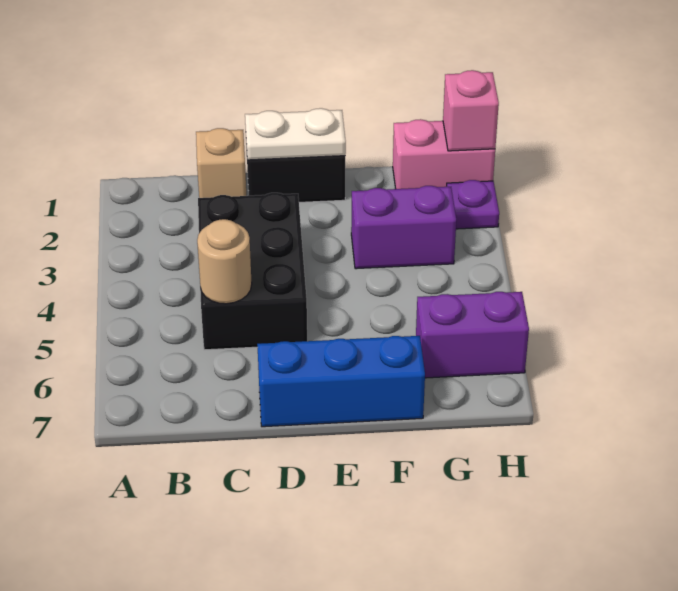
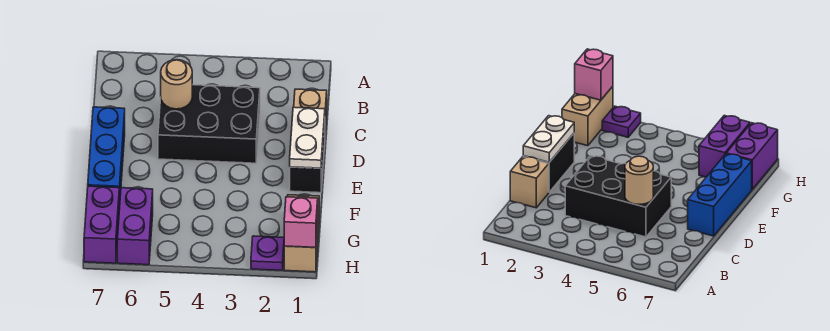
purple brick F3:G3 level 1 -> purple brick G7:H7 level 1
pink brick G1:H1 level 1 -> tan brick G1:H1 level 1

